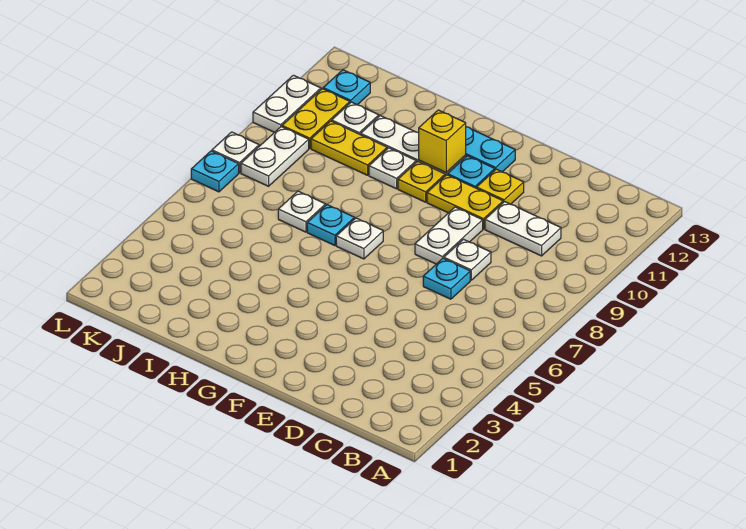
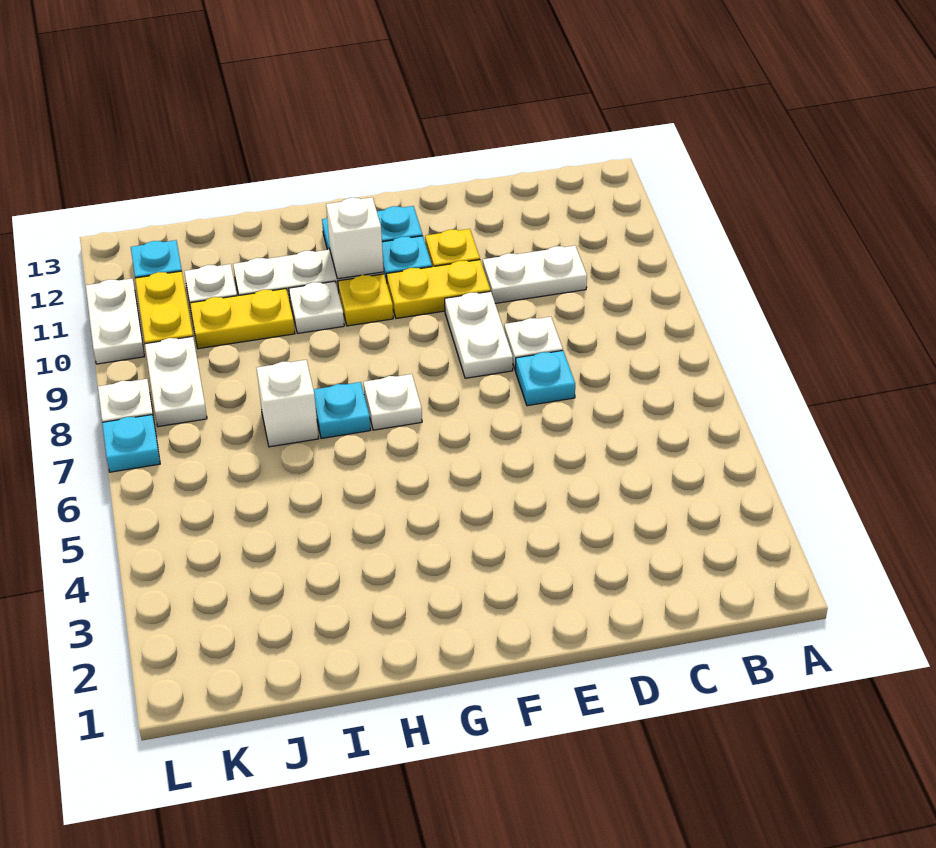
yellow brick G11 level 2 -> white brick G11 level 2
white plate I7 level 1 -> white brick I7 level 1

